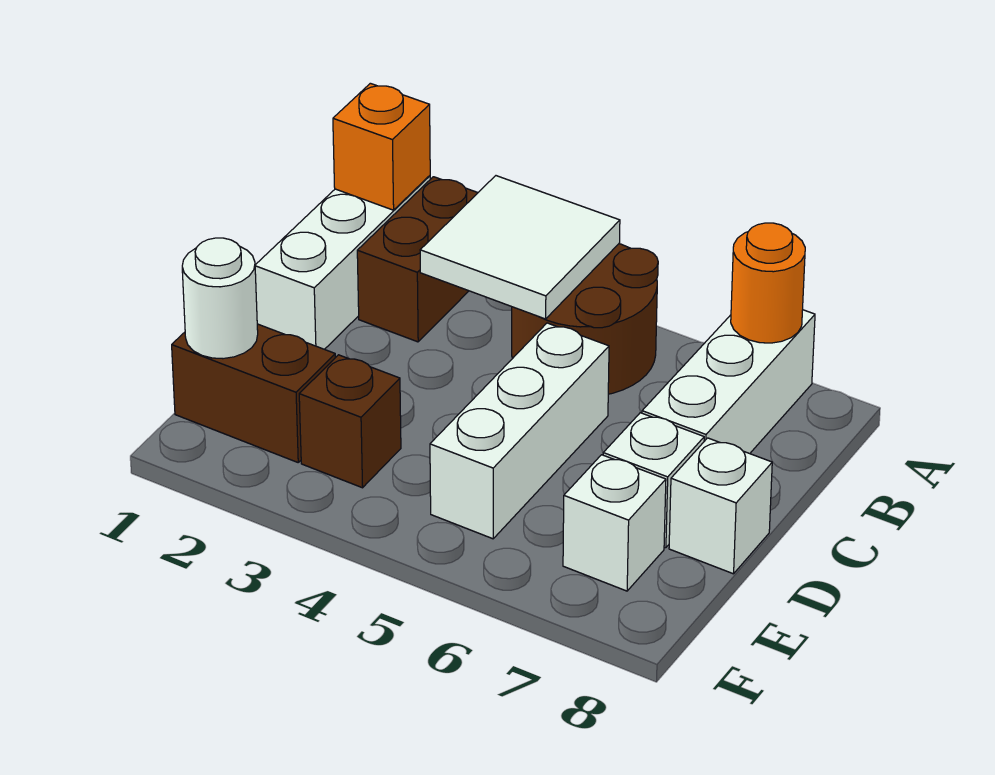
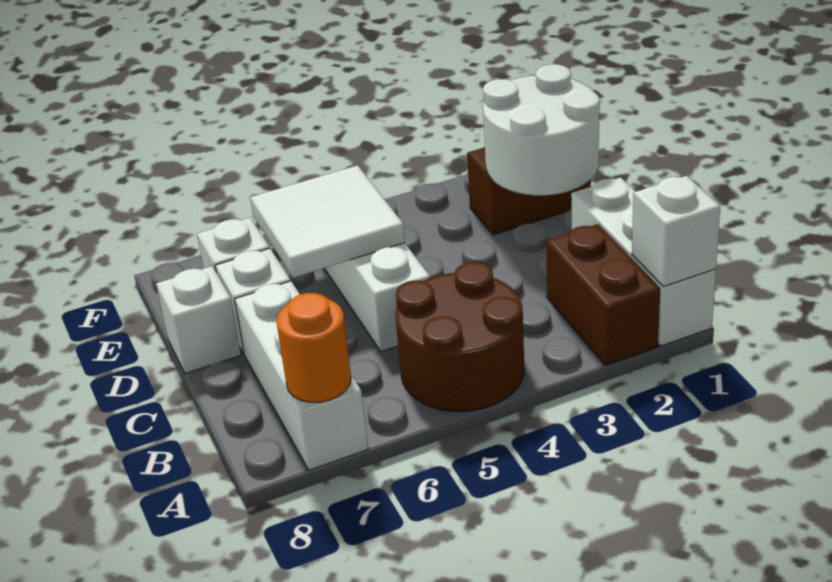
orange brick A1 level 2 -> white brick A1 level 2
white tile A3:B4 level 2 -> white tile D5:E6 level 2
white round brick E1 level 2 -> white round brick D1:E2 level 2
brown brick E3 level 1 -> none

